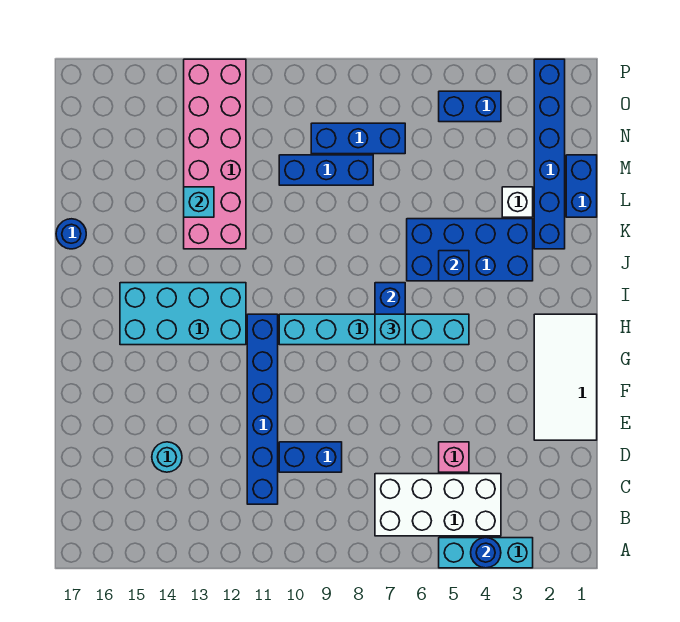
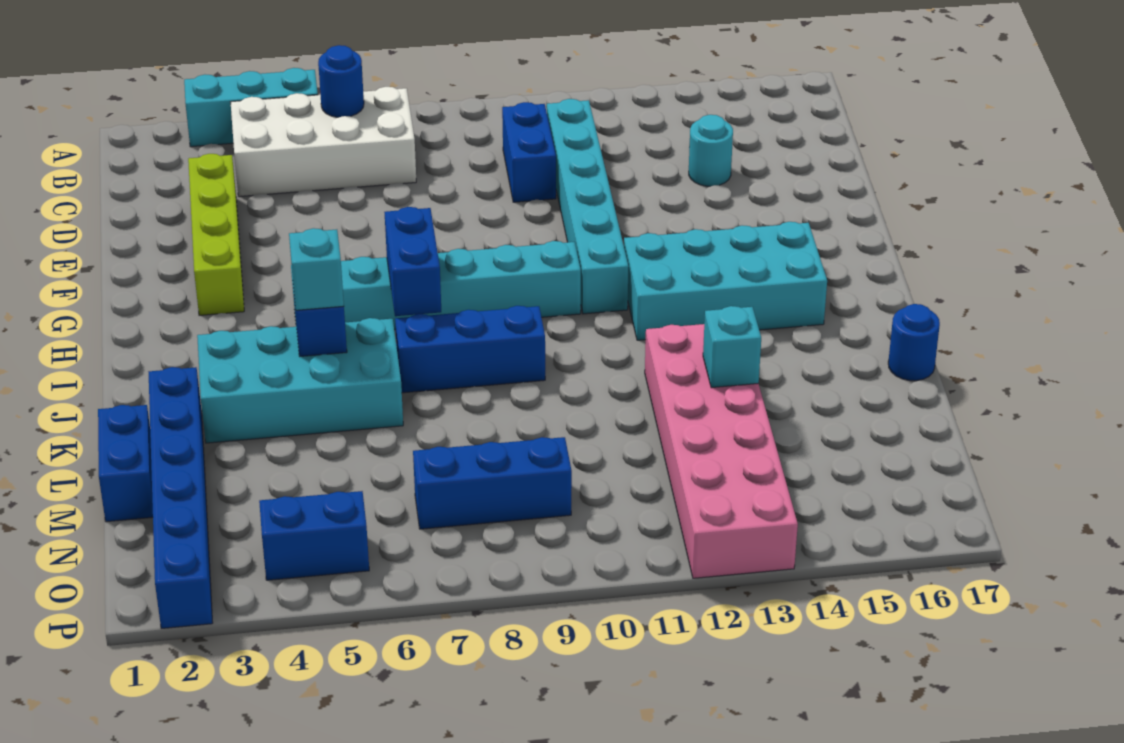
blue round brick A4 level 2 -> blue round brick B6 level 2
blue brick C11:H11 level 1 -> cyan brick C11:H11 level 1
none -> lime brick D3:G3 level 1
pink brick D5 level 1 -> none
blue brick D9:D10 level 1 -> blue brick C10:D10 level 1
white tile E1:H2 level 1 -> none
cyan brick H7 level 3 -> cyan brick J5 level 3
blue brick J3:K6 level 1 -> cyan brick J3:K6 level 1
white brick L3 level 1 -> none
blue brick M8:M10 level 1 -> blue brick J7:J9 level 1

